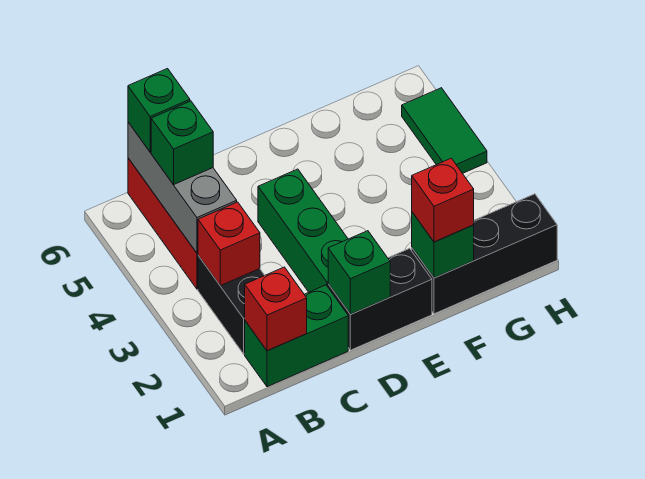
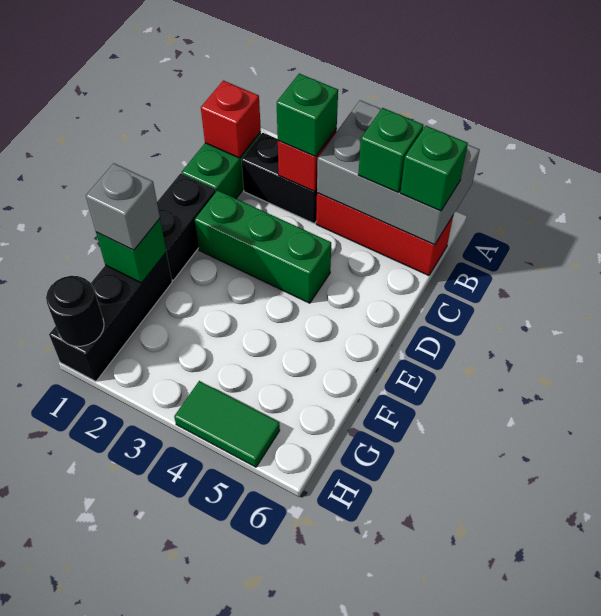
grey brick B4:B6 level 2 -> grey brick A4:B6 level 2
green brick D1 level 2 -> green brick B3 level 3
red brick F1 level 3 -> grey brick F1 level 3
none -> black round brick H1 level 2

